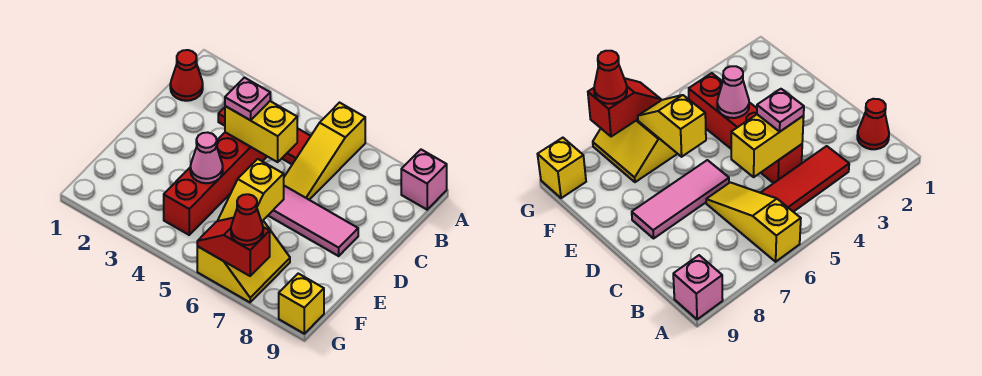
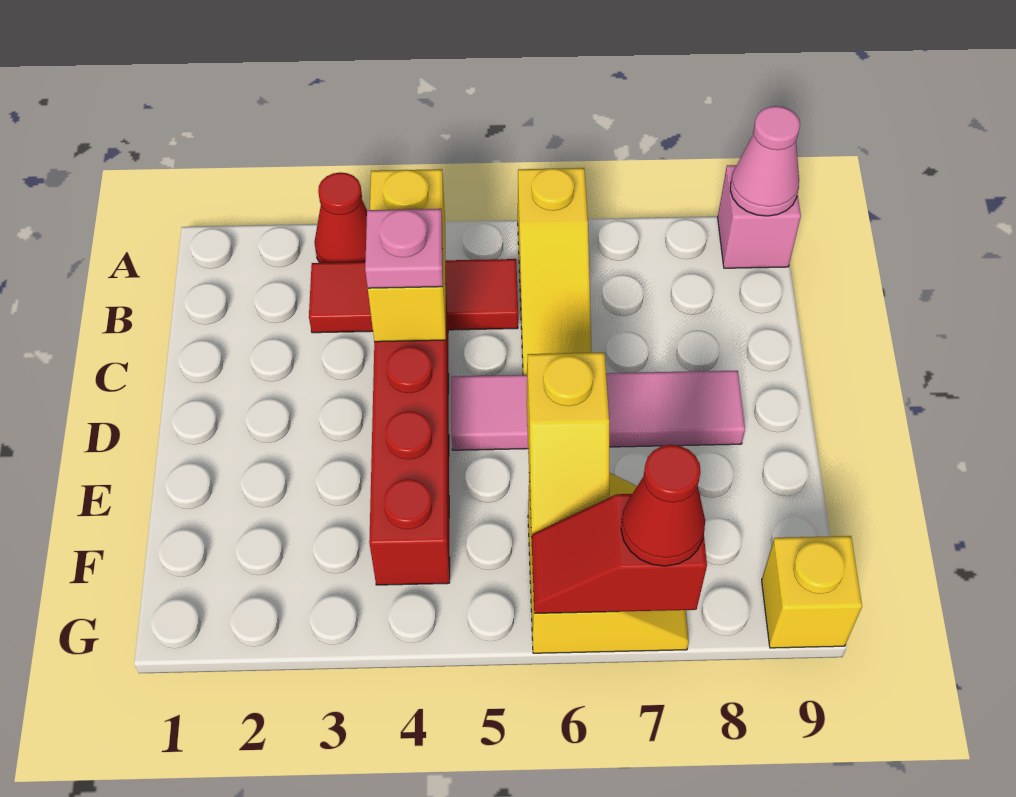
red cone B1 level 1 -> red cone A3 level 1
yellow brick C4:C5 level 2 -> yellow brick B4:C4 level 2
pink tile D6:D8 level 1 -> pink tile D5:D8 level 1
pink cone E4 level 2 -> pink cone A9 level 2

